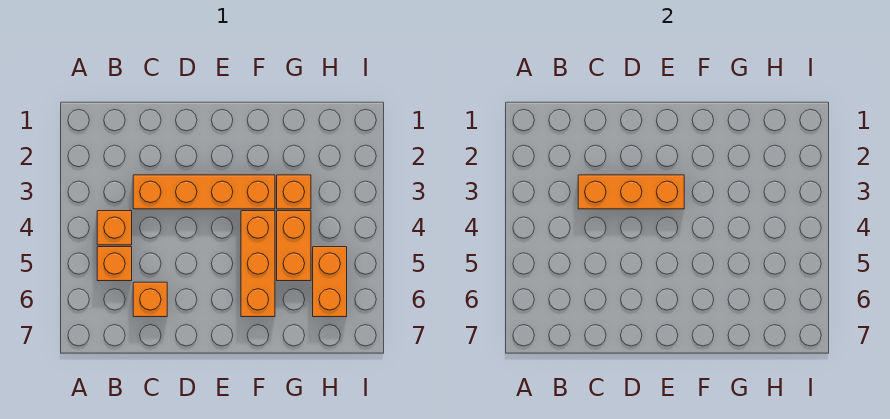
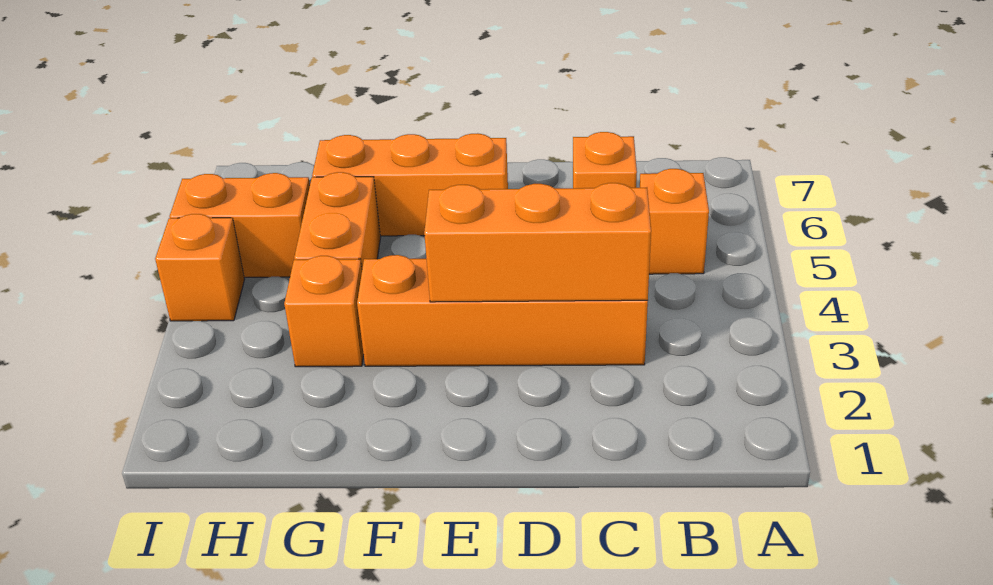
orange brick B4 level 1 -> orange brick I4 level 1
orange brick F4:F6 level 1 -> orange brick E6:G6 level 1
orange brick H5:H6 level 1 -> orange brick H5:I5 level 1

